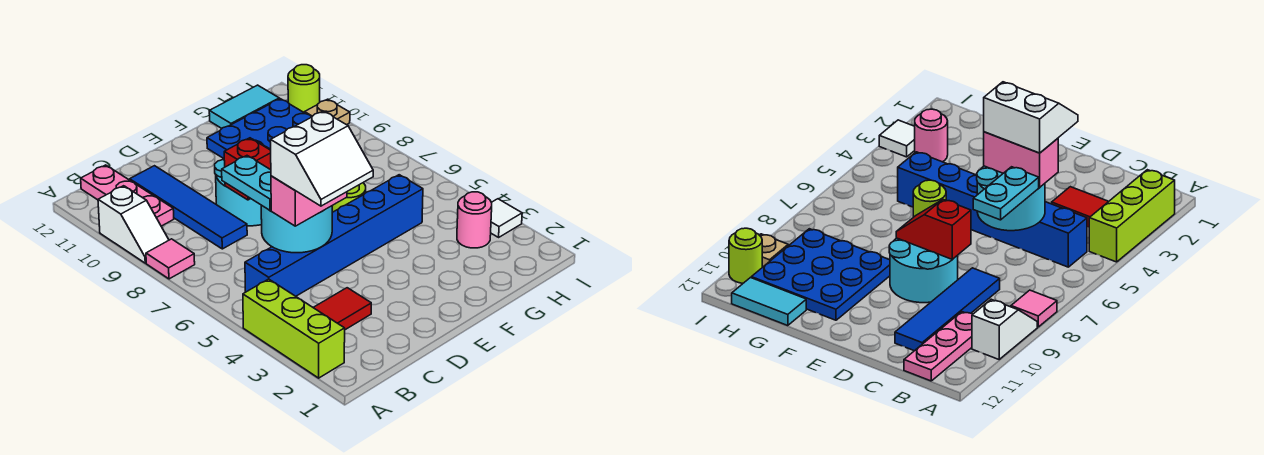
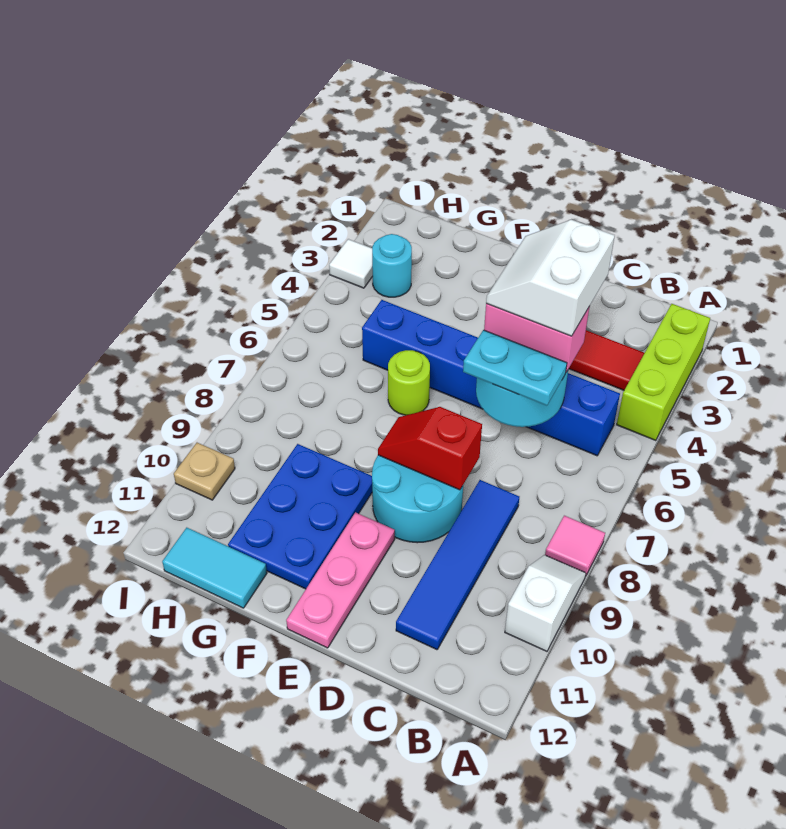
pink plate B10:B12 level 1 -> pink plate E10:E12 level 1
white slope C4:D5 level 4 top 5 -> white slope C4:D5 level 4 top C
cyan plate C6:C7 level 3 -> cyan plate C6:D6 level 3
blue plate F9:H11 level 1 -> blue plate F9:G11 level 1
pink round brick H3 level 1 -> cyan round brick H3 level 1
lime round brick I11 level 1 -> none

